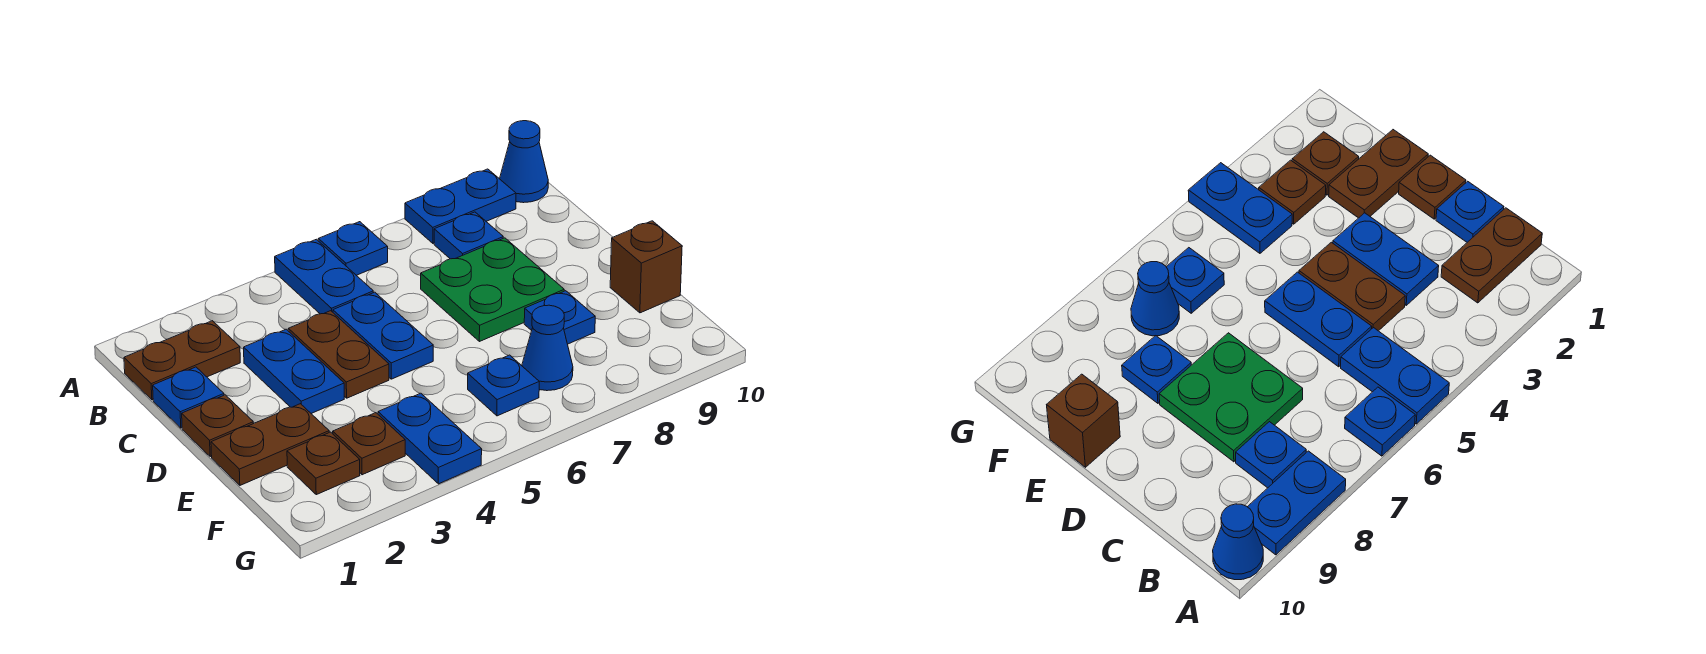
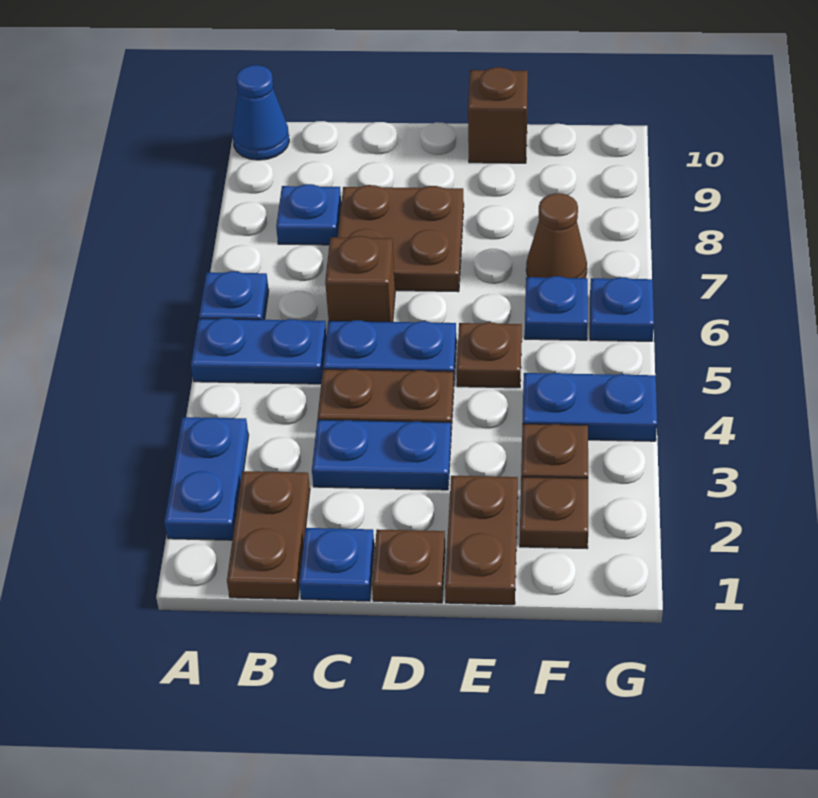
blue plate A8:A9 level 1 -> blue plate A2:A3 level 1
none -> brown brick C6 level 1
green plate C7:D8 level 1 -> brown plate C7:D8 level 1
none -> brown plate E5 level 1
blue plate E8 level 1 -> blue plate G6 level 1
blue cone F7 level 1 -> brown cone F7 level 1

